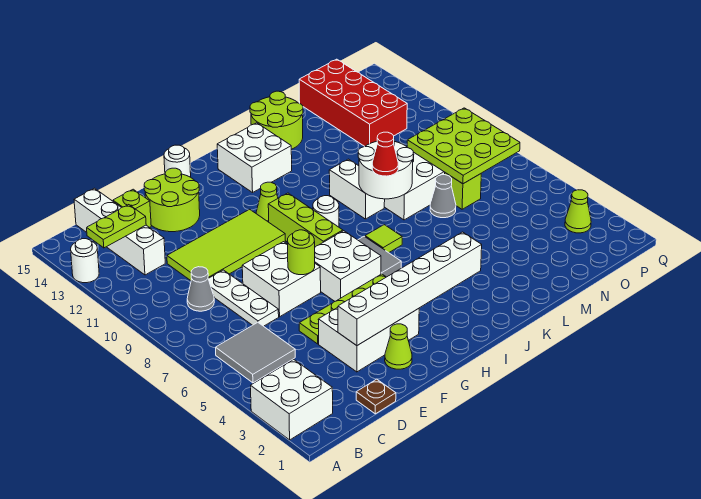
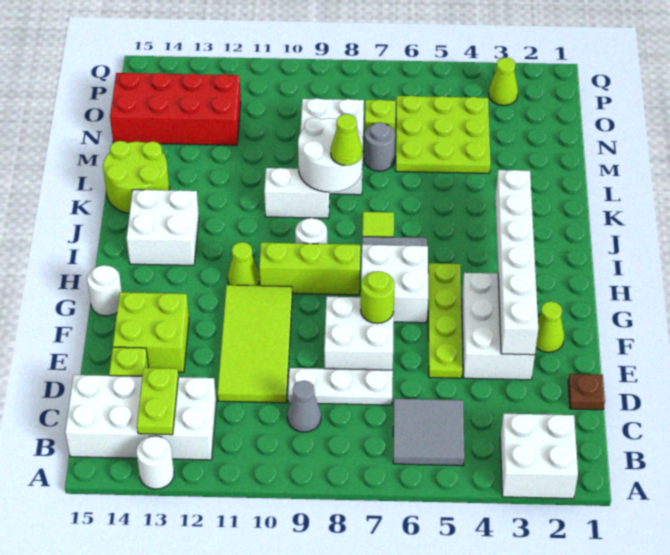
white brick C12:C15 level 1 -> white brick B12:C15 level 1
lime round brick E13:F14 level 1 -> lime brick E13:F14 level 1
red cone K8 level 3 -> lime cone K8 level 3
grey cone M7 level 1 -> grey round brick M7 level 1
lime plate N7:P9 level 2 -> lime plate M4:O6 level 1

